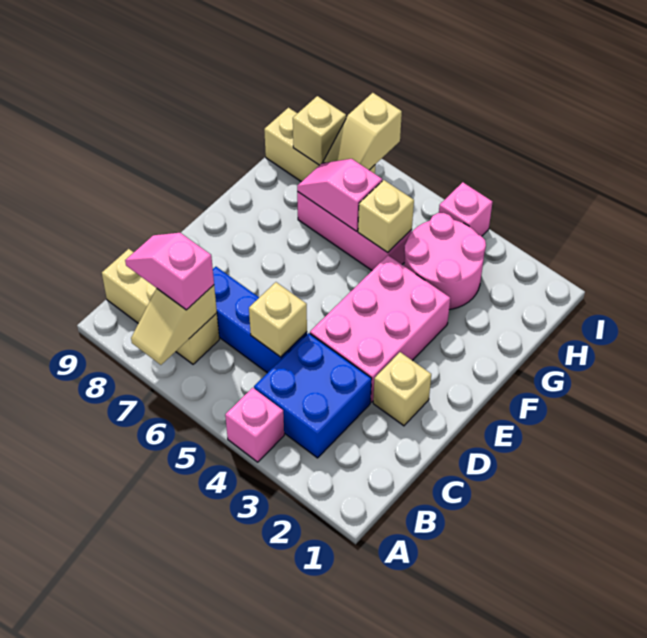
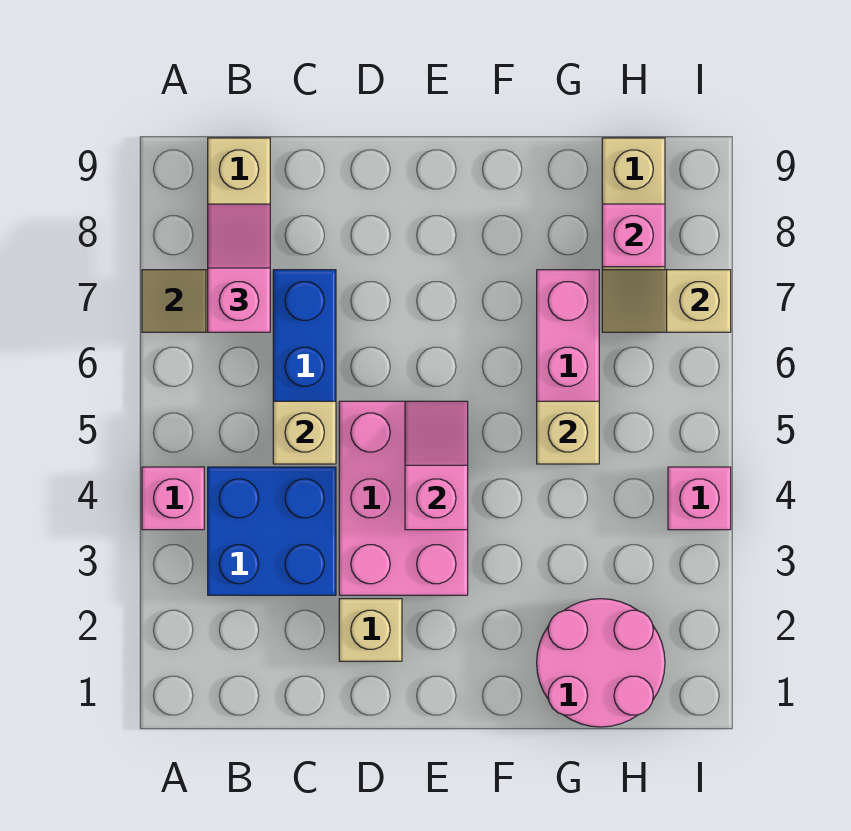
pink brick D3:F4 level 1 -> pink brick D3:E5 level 1
pink round brick G3:H4 level 1 -> pink round brick G1:H2 level 1
pink slope G6:G7 level 2 top 6 -> pink slope E4:E5 level 2 top 4
tan brick H8 level 2 -> pink brick H8 level 2

